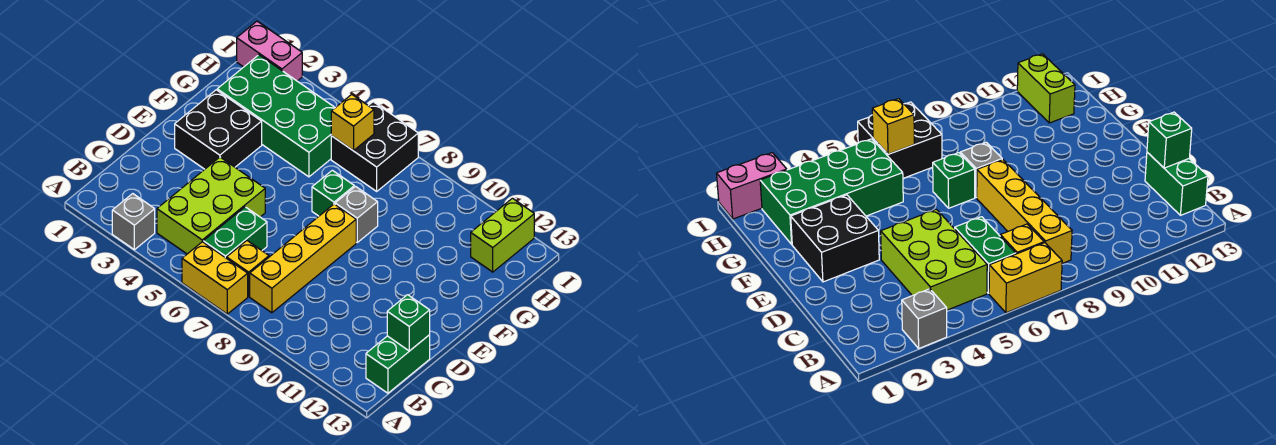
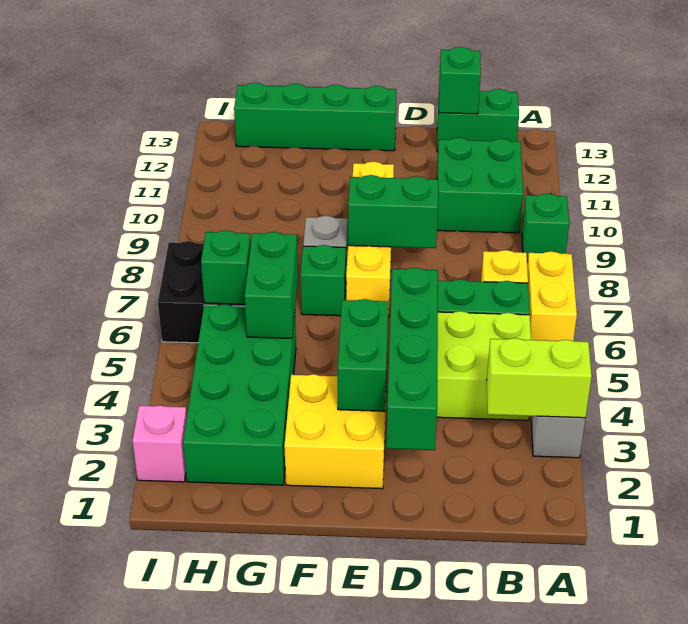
none -> green brick A9 level 1
yellow brick B8:E8 level 1 -> yellow brick E7:E10 level 1
none -> green brick B10:C11 level 1
none -> green brick D2:D5 level 2
none -> green brick D8:E8 level 2
black brick E2:F3 level 1 -> yellow brick E2:F3 level 1
none -> green brick E3:E4 level 2
none -> green brick E13:H13 level 1
none -> green brick G5:G6 level 2
yellow brick H6 level 2 -> green brick H6 level 2
lime brick H12:I12 level 1 -> lime brick A3:B3 level 2
pink brick I1:I2 level 1 -> pink brick I2 level 1

